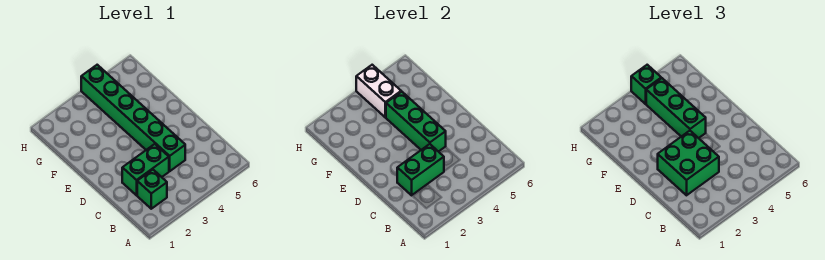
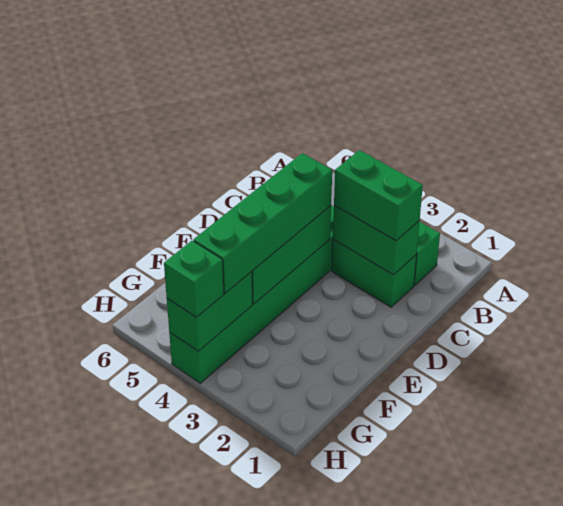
green brick C2:D3 level 3 -> green brick C2:C3 level 3
green brick E4:G4 level 3 -> green brick D4:G4 level 3
white brick G4:H4 level 2 -> green brick G4:H4 level 2

